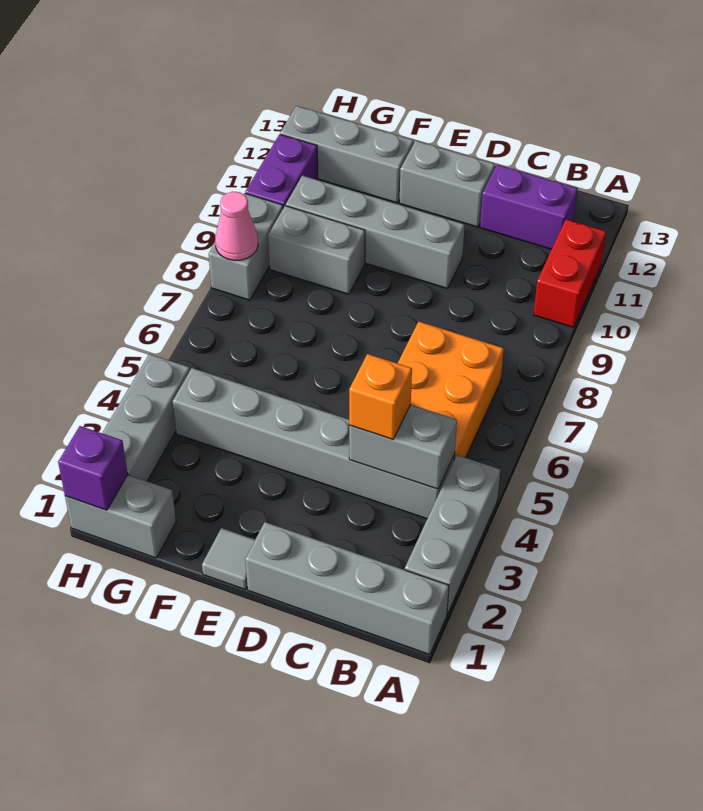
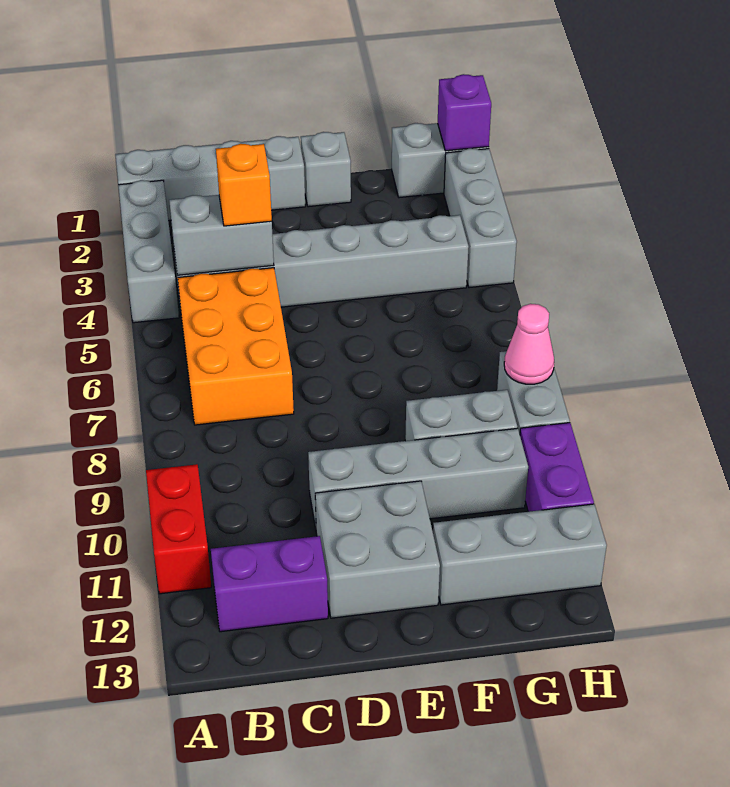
grey brick D12:E12 level 1 -> grey brick D11:E12 level 1
grey tile E1 level 1 -> grey brick E1 level 1

